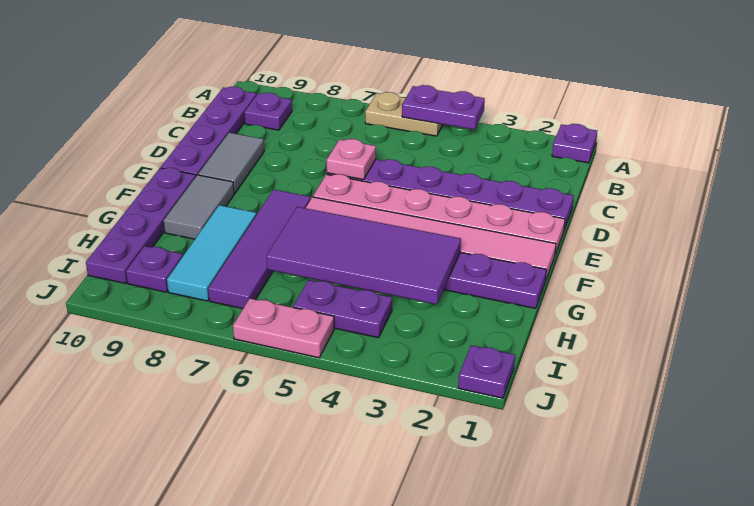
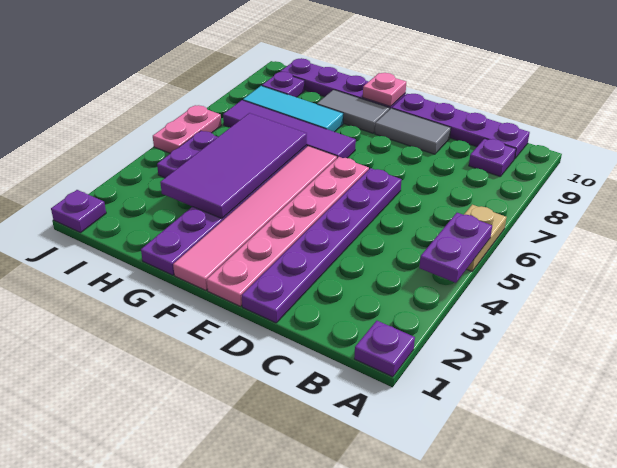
pink plate D6 level 2 -> pink plate F10 level 2

